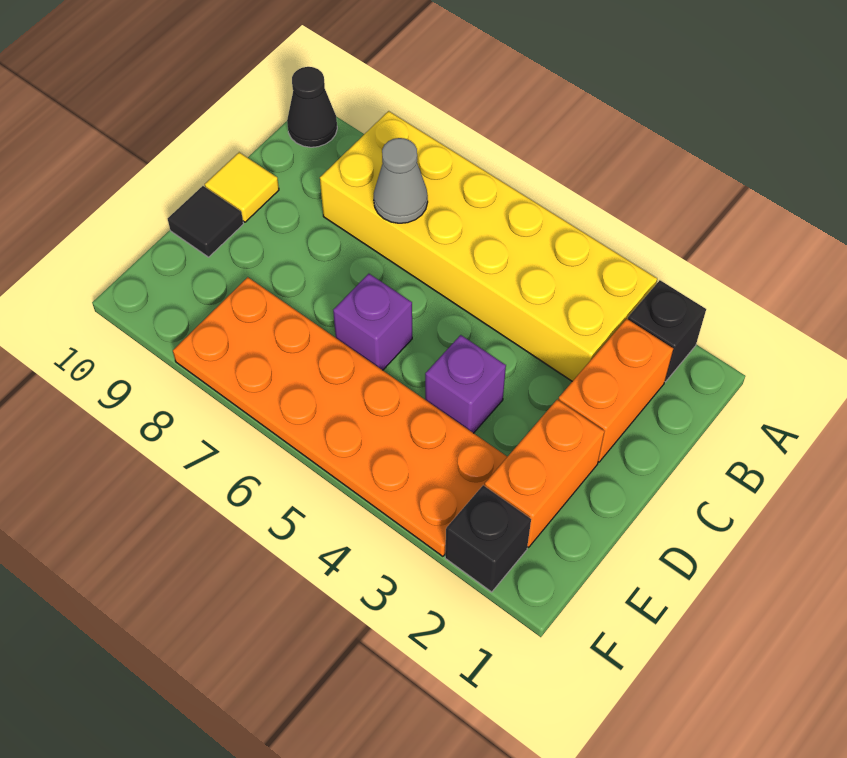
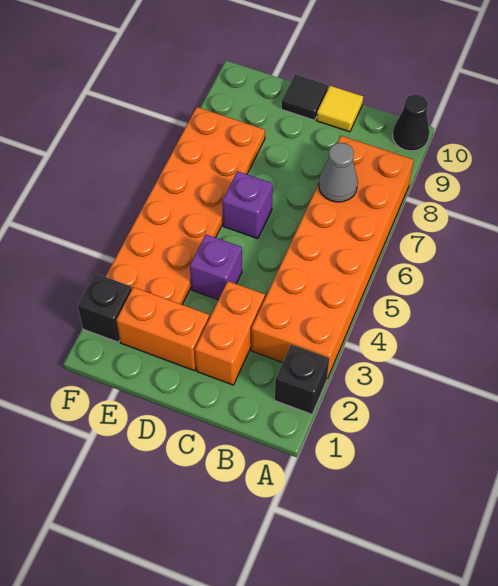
yellow brick A3:B8 level 1 -> orange brick A3:B8 level 1
orange brick B2:C2 level 1 -> orange brick C2:C3 level 1

